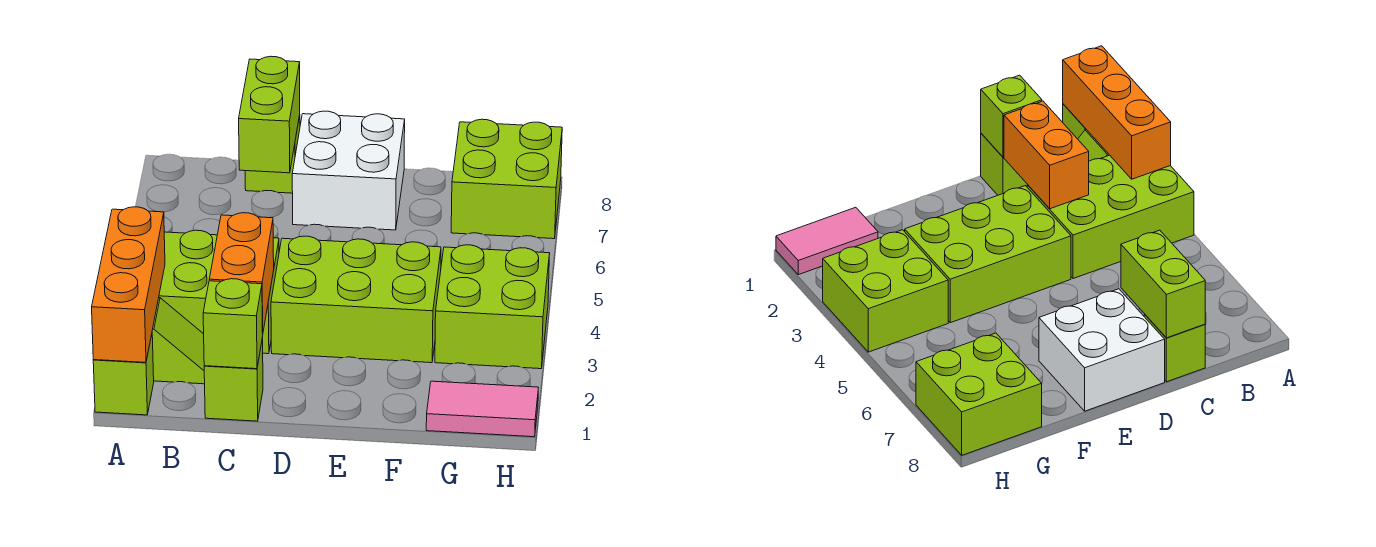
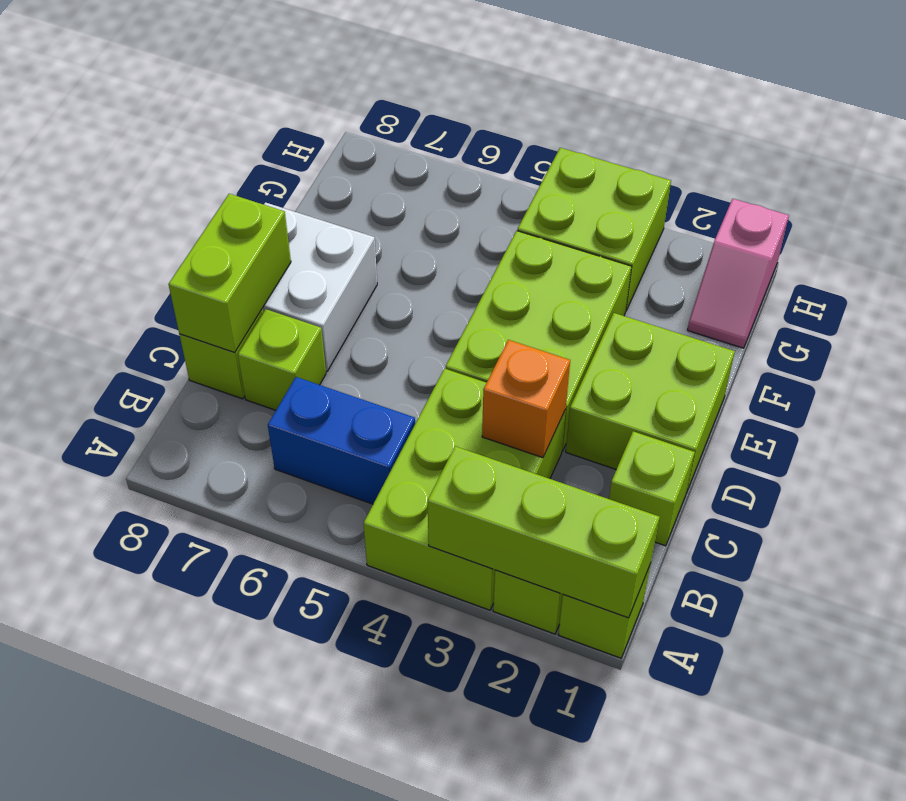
orange brick A1:A3 level 2 -> lime brick A1:A3 level 2
none -> blue brick B5:B6 level 1
lime brick C1 level 2 -> lime brick C7 level 1
orange brick C2:C3 level 2 -> orange brick C3 level 2
lime brick C7:C8 level 2 -> lime brick C8:D8 level 2
pink tile G1:H1 level 1 -> pink slope G1:H1 level 1 top H
lime brick G7:H8 level 1 -> lime brick D1:E2 level 1

